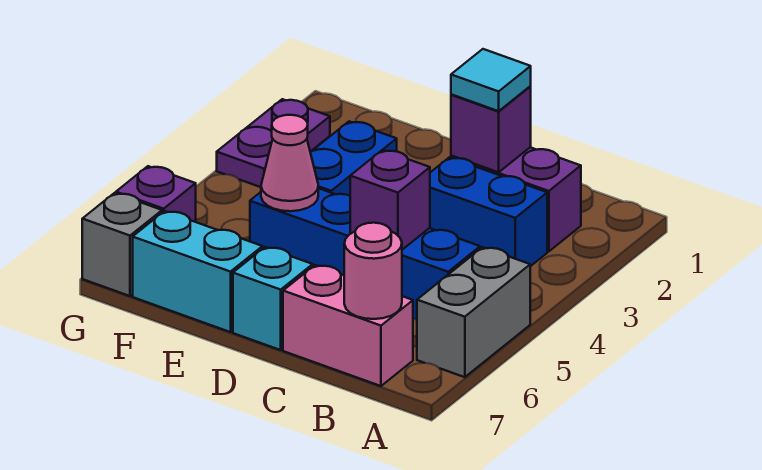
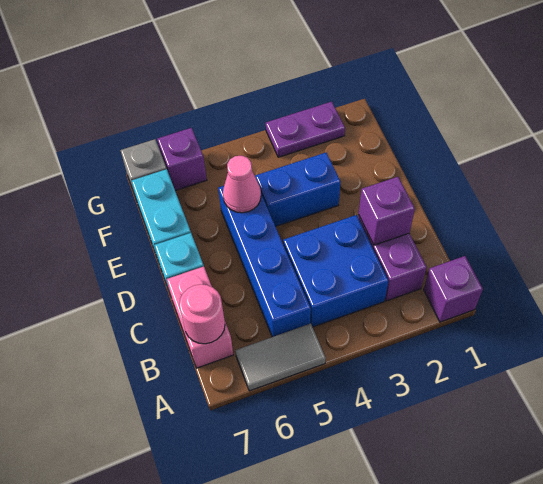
grey brick A5:A6 level 1 -> grey tile A5:A6 level 1
blue brick B3:C3 level 1 -> blue brick B3:C4 level 1
cyan tile C2 level 3 -> none
purple brick C5 level 2 -> purple brick A1 level 1

